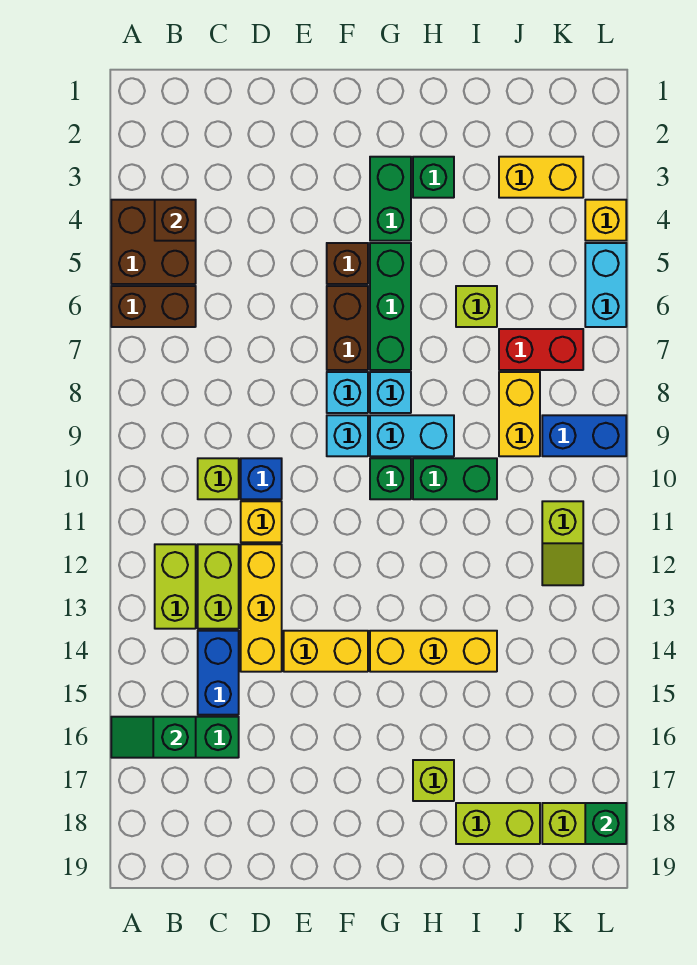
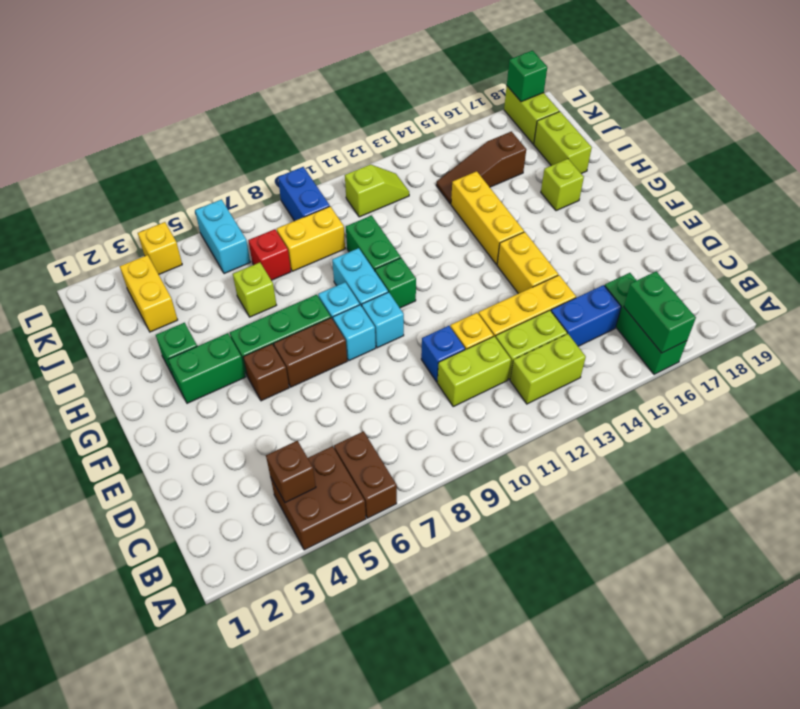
green slope A16:B16 level 2 top B -> green brick A16:B16 level 2
lime brick C10 level 1 -> lime brick C10:C11 level 1
red brick J7:K7 level 1 -> red brick J7 level 1
none -> brown slope J14:J16 level 1 top 16
cyan brick L5:L6 level 1 -> cyan brick K6:L6 level 1

